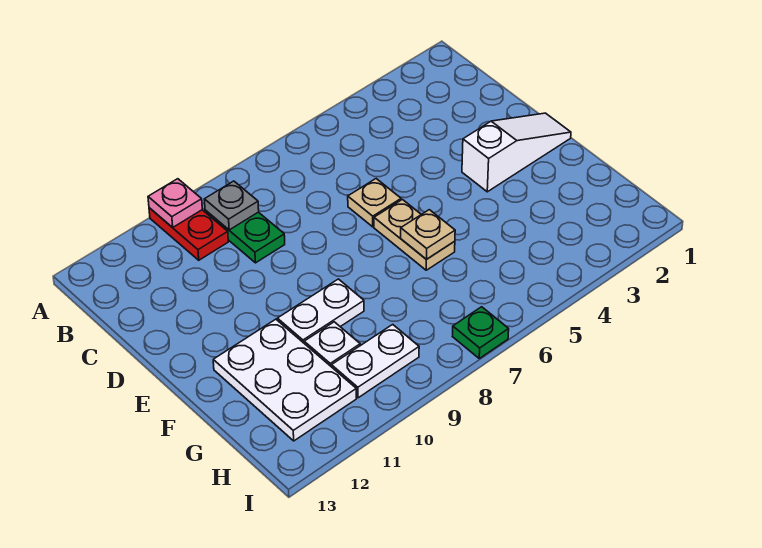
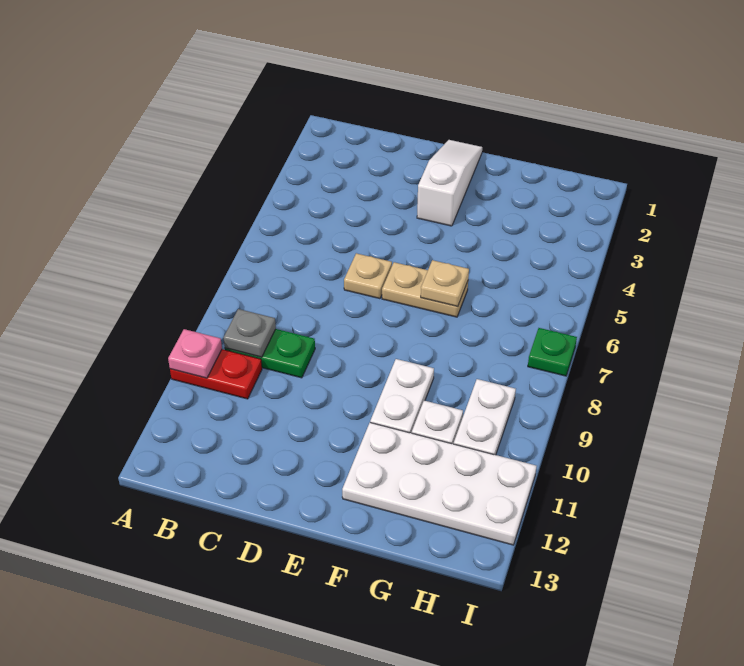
white plate F11:H12 level 1 -> white plate F11:I12 level 1

